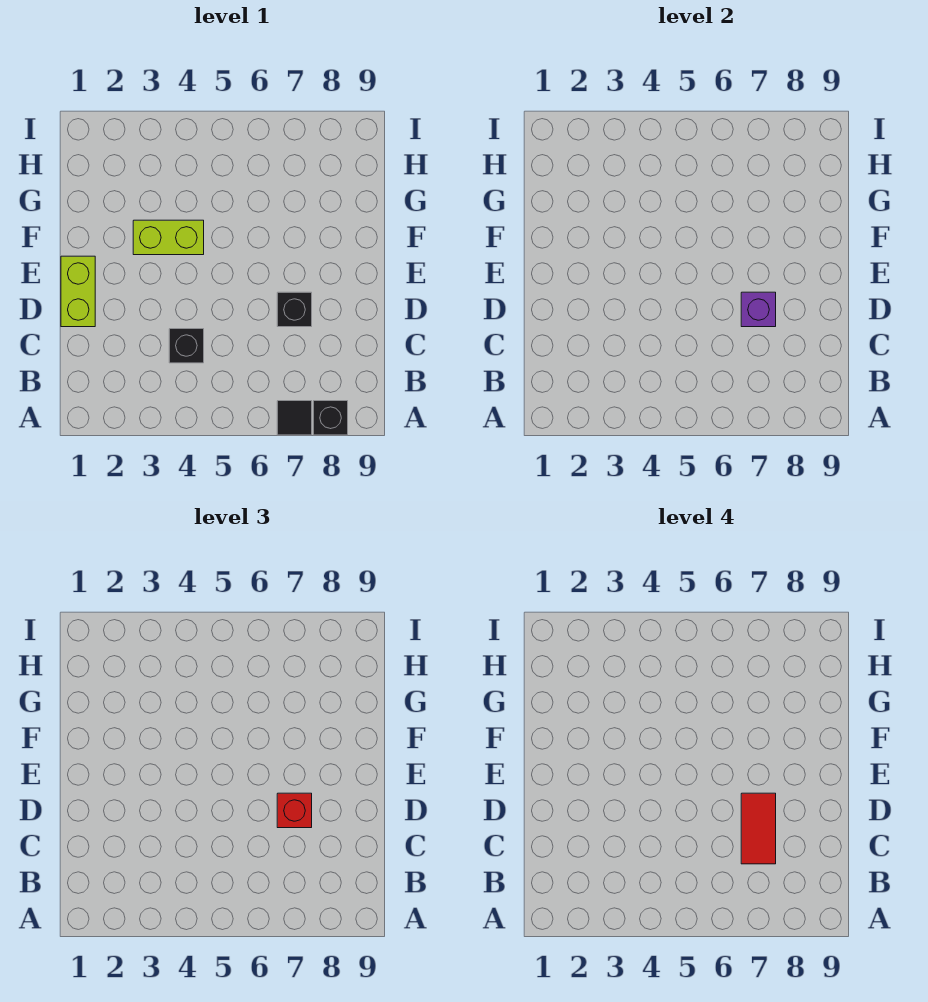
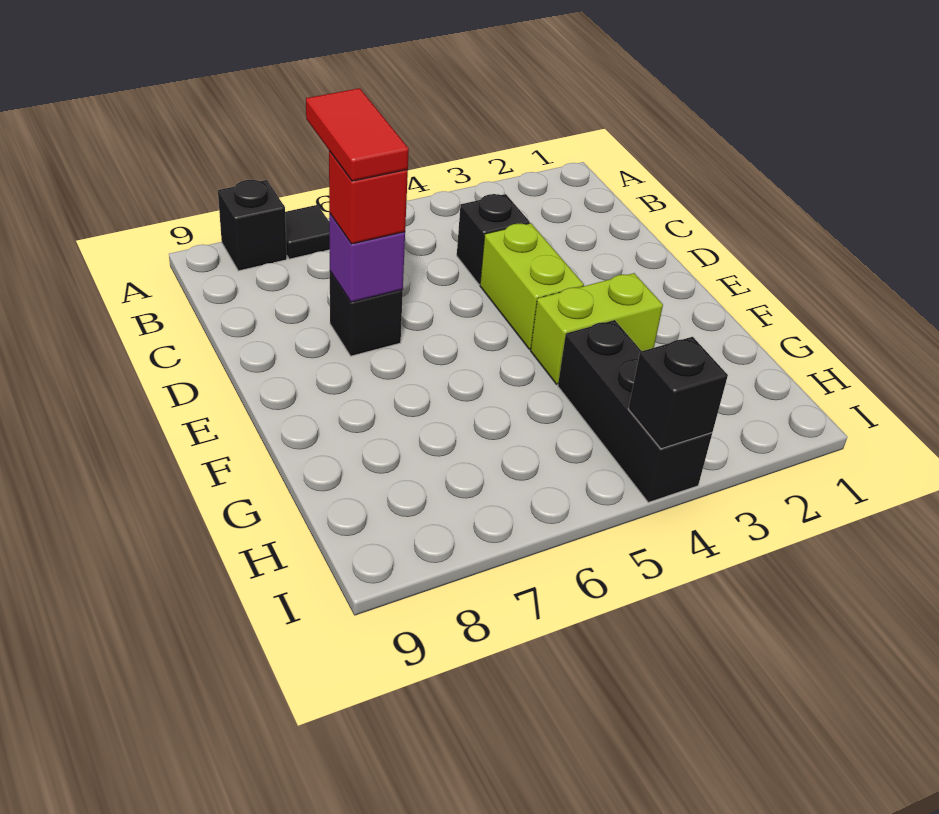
lime brick D1:E1 level 1 -> lime brick D4:E4 level 1
none -> black brick G4:I4 level 1
none -> black brick I4 level 2

